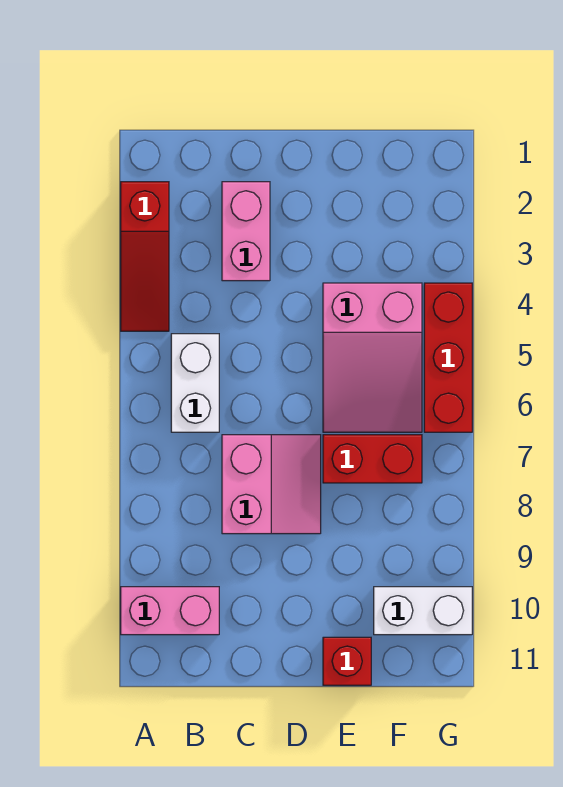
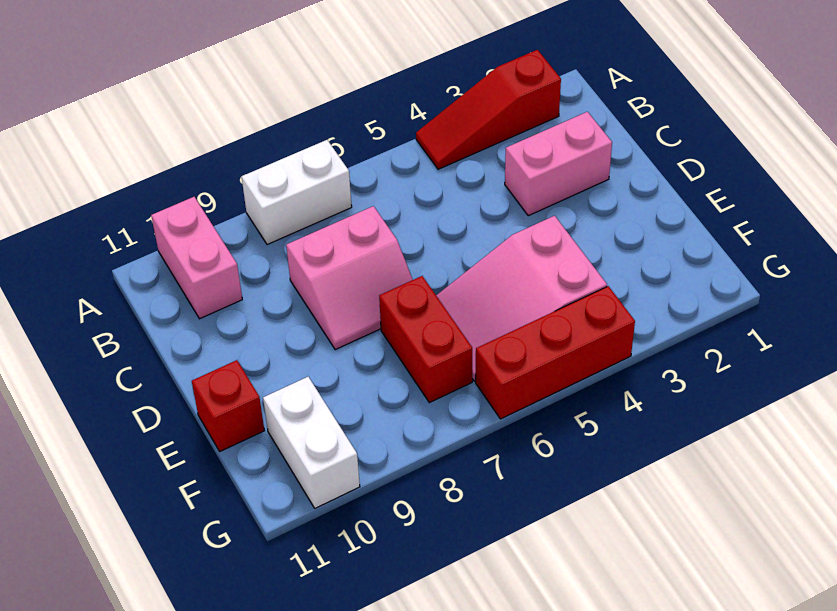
white brick B5:B6 level 1 -> white brick A7:A8 level 1

